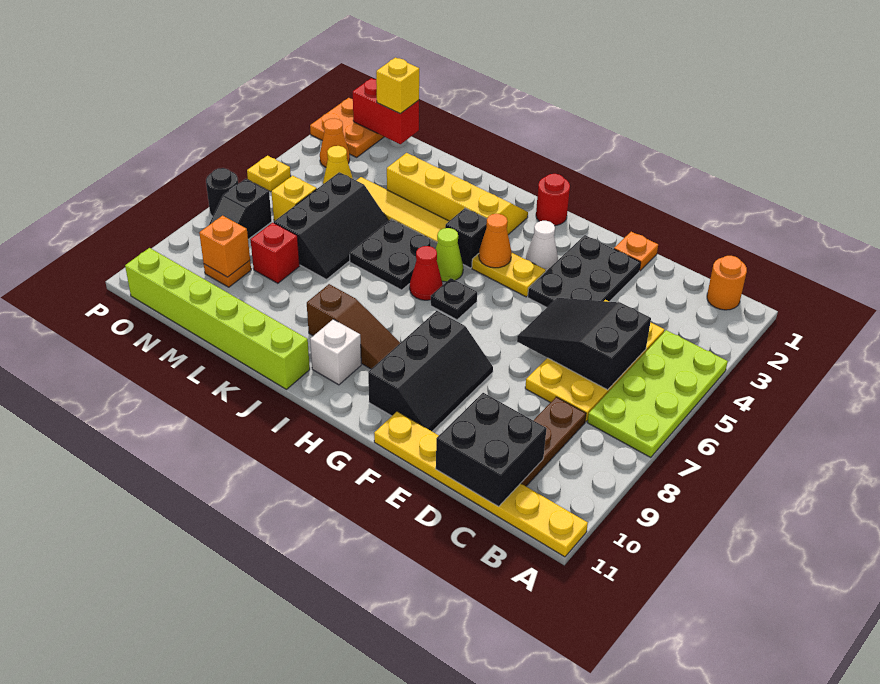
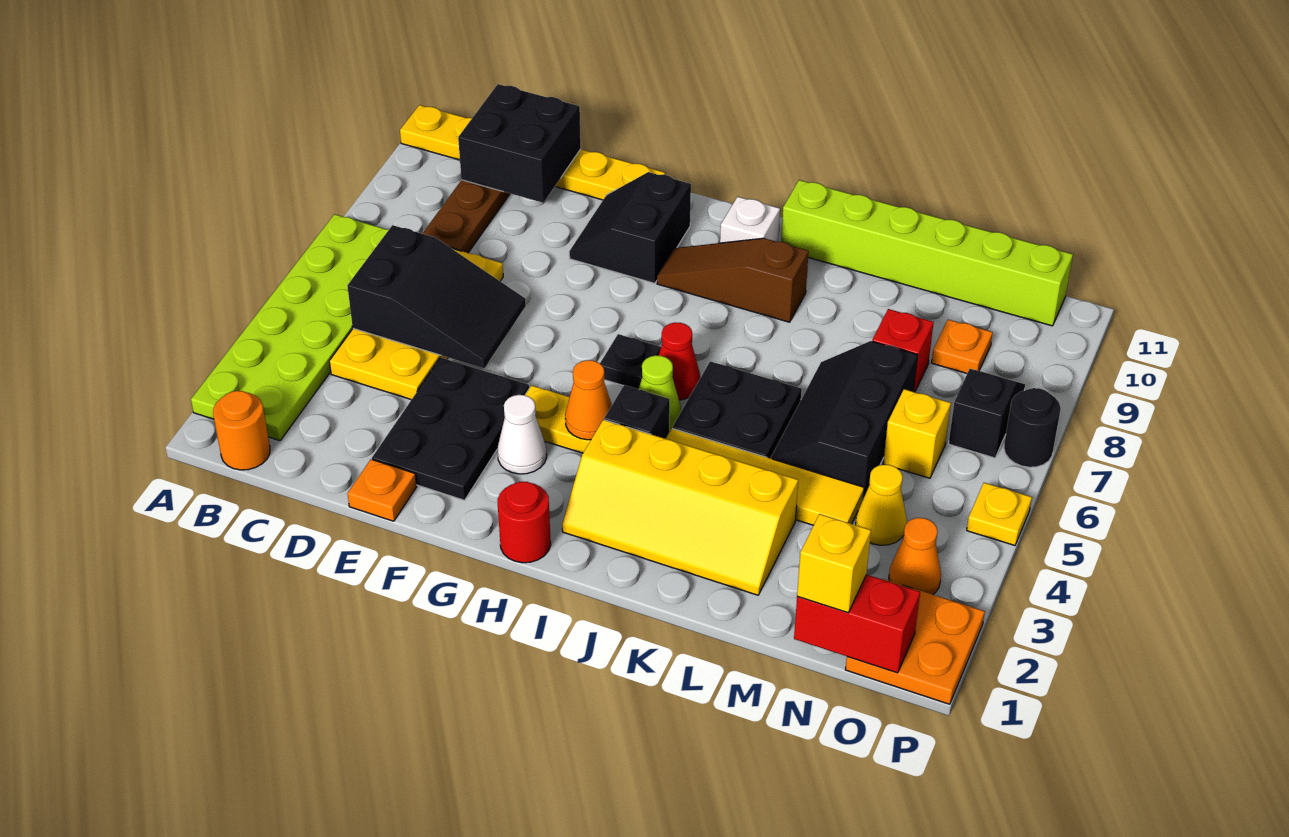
lime plate A4:B7 level 1 -> lime plate A2:B7 level 1
black slope F8:G10 level 1 top G -> black slope F9:G10 level 1 top G
orange brick N9 level 2 -> none

